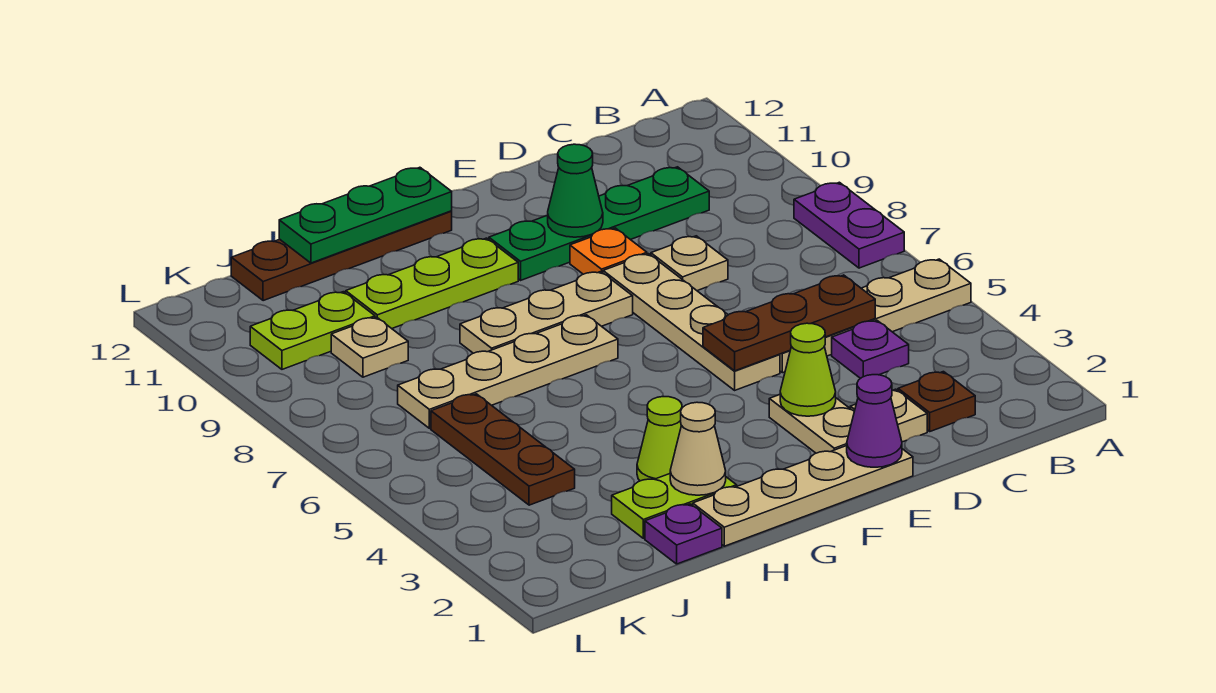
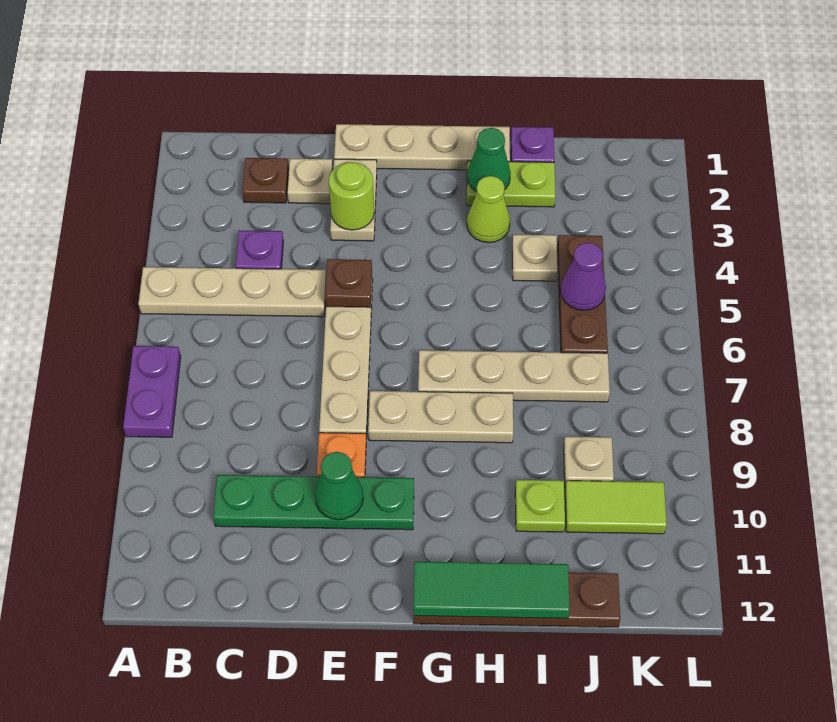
brown plate C5:E5 level 2 -> brown plate E5 level 2
tan plate D8 level 1 -> tan plate I4 level 1
purple cone E1 level 2 -> purple cone J5 level 2
lime cone E3 level 2 -> lime round brick E3 level 2
lime plate G10:I10 level 1 -> lime plate I10 level 1
green plate G12:I12 level 2 -> green tile G12:I12 level 2
tan cone H2 level 2 -> green cone H2 level 2
lime plate J10:K10 level 1 -> lime tile J10:K10 level 1

